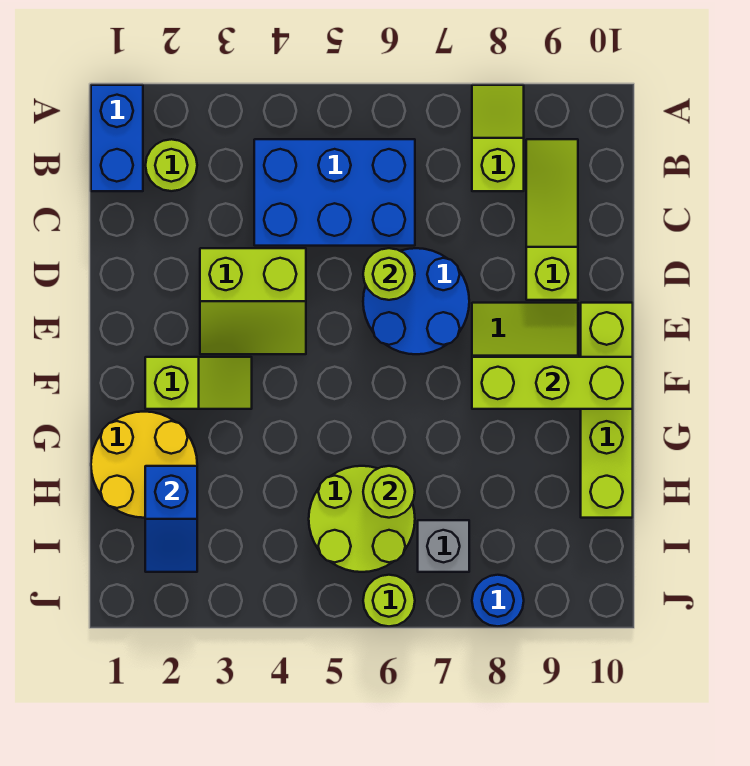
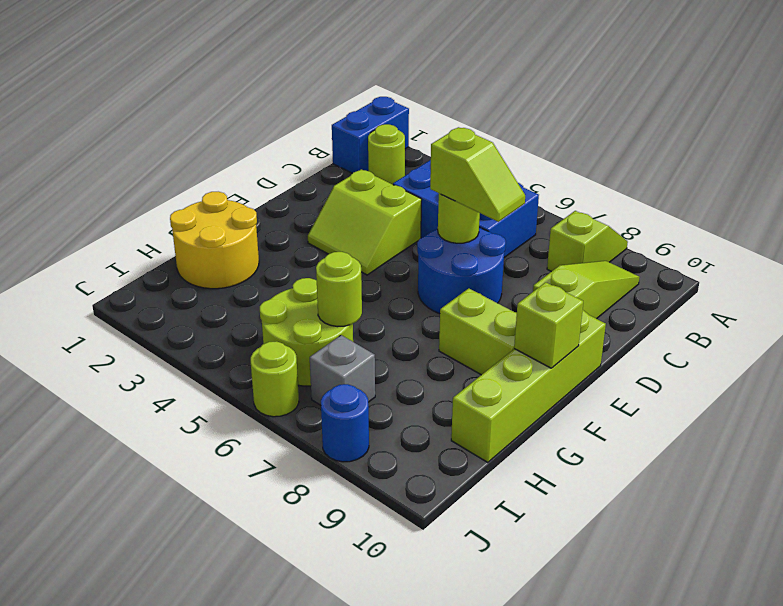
lime slope F2:F3 level 1 top 2 -> lime slope D6:D7 level 3 top 6
lime brick F8:F10 level 2 -> lime brick F10 level 2
blue slope H2:I2 level 2 top H -> none

